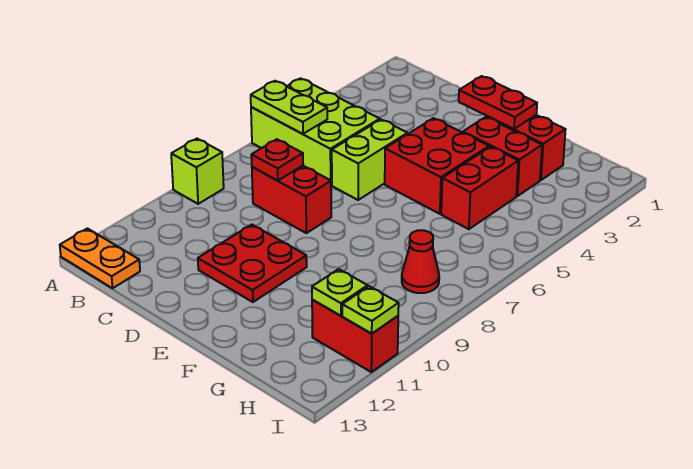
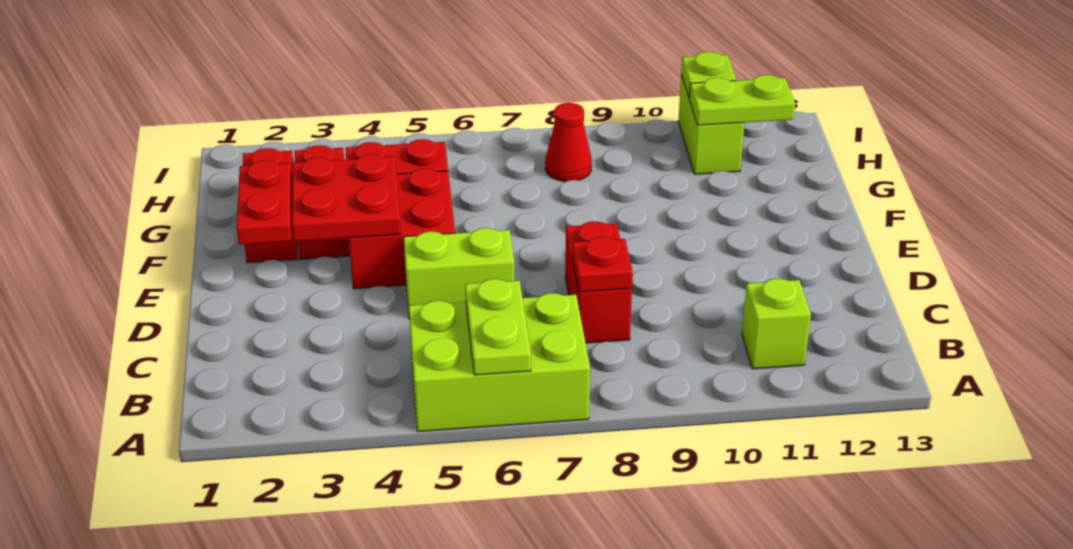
lime brick A5:C6 level 1 -> lime brick A5:B7 level 1
lime brick A9 level 1 -> lime brick B11 level 1
orange plate A13:B13 level 1 -> none
red plate D10:E11 level 1 -> red plate E3:F4 level 2
red brick H11:I11 level 1 -> lime brick H11:I11 level 1
lime plate H11 level 2 -> lime plate H11:H12 level 2

